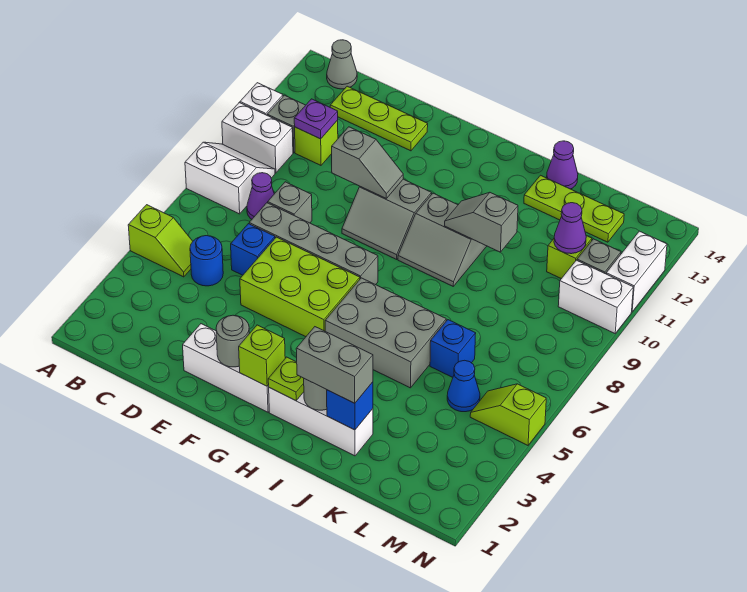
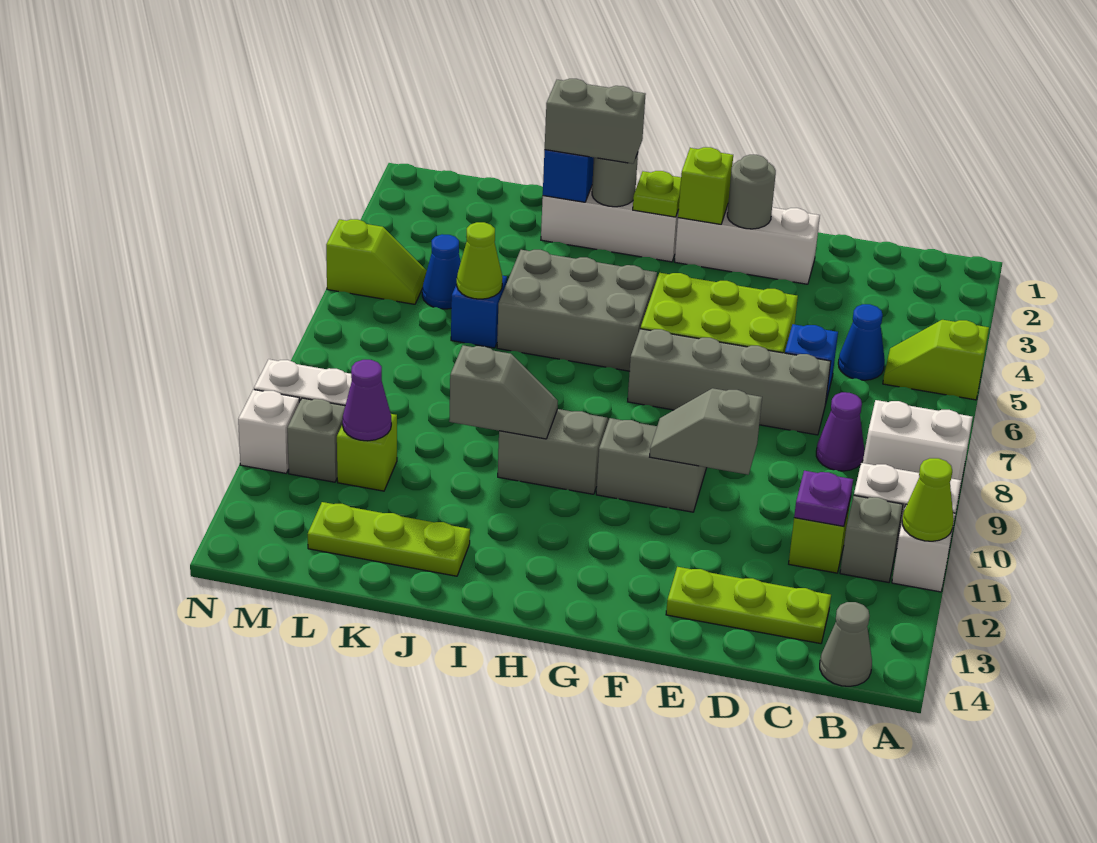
none -> lime cone A11 level 2
blue round brick C5 level 1 -> blue cone C5 level 1
grey brick D8 level 1 -> none
purple cone J14 level 1 -> none
none -> lime cone K6 level 2
white brick N11:N12 level 1 -> white brick N11 level 1

